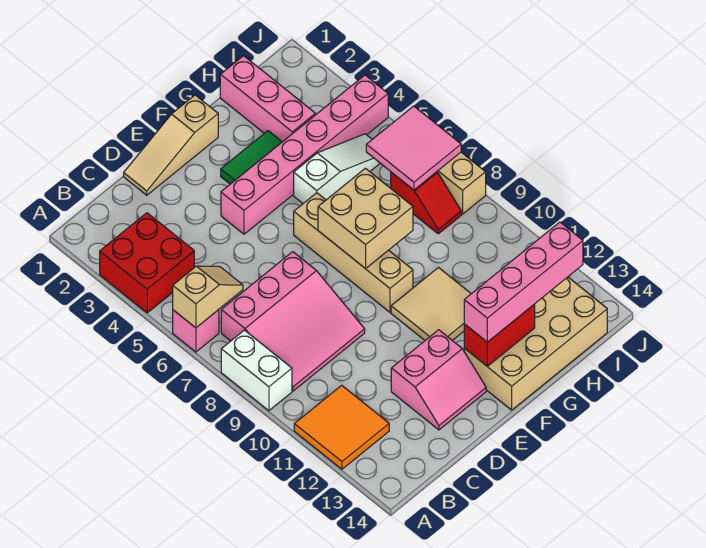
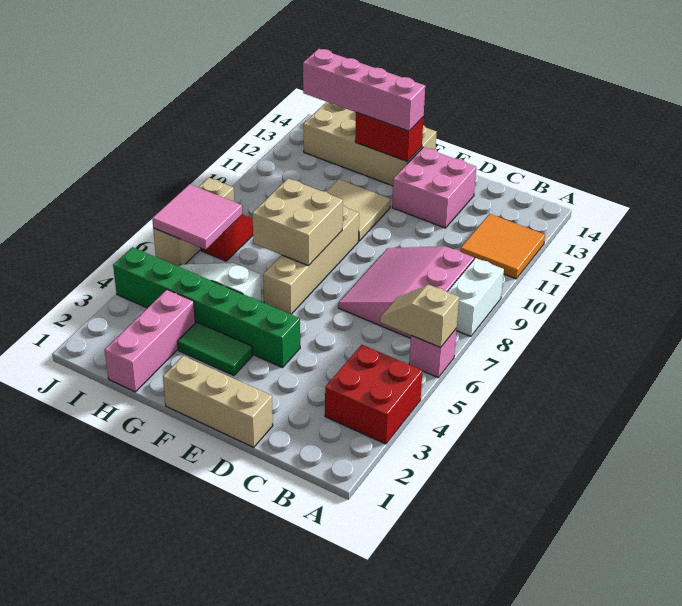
pink slope B7:D9 level 1 top 7 -> pink slope B7:D9 level 1 top B
tan slope D1:F1 level 1 top F -> tan brick D1:F1 level 1
pink slope D12:E13 level 1 top 12 -> pink brick D12:E13 level 1
pink brick E4:J4 level 1 -> green brick E4:J4 level 1

